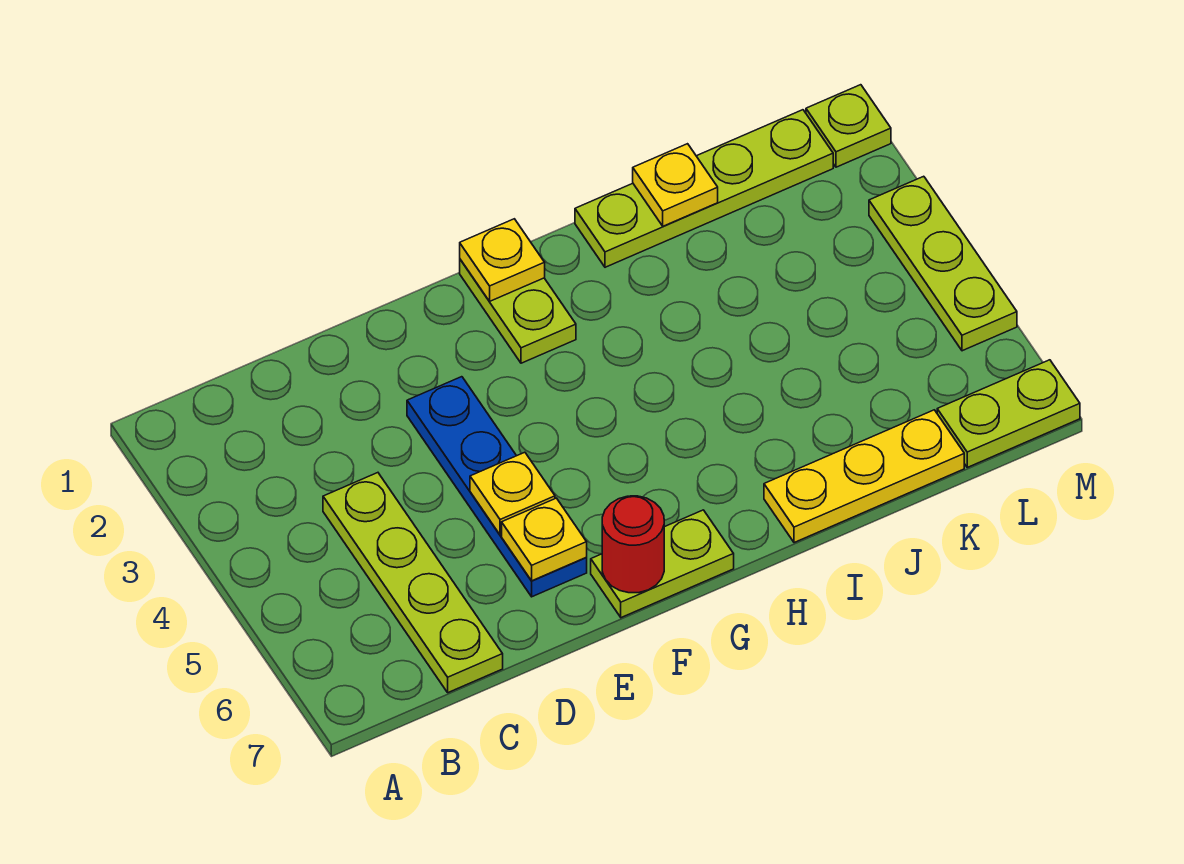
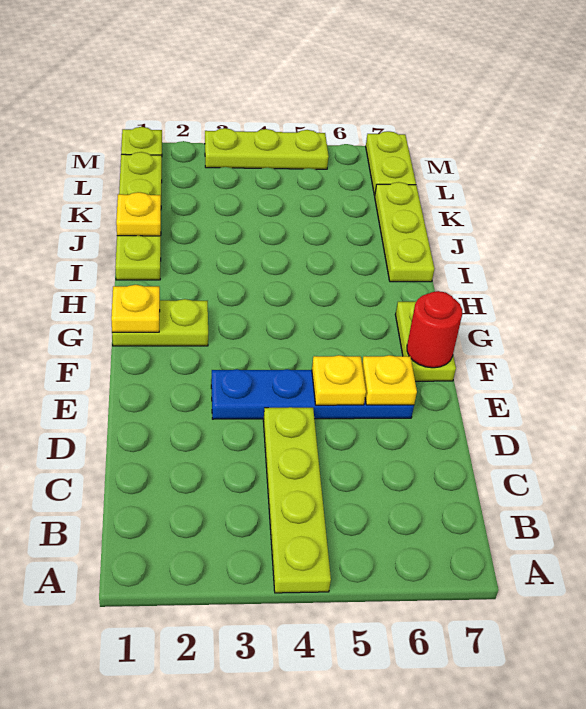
lime plate C4:C7 level 1 -> lime plate A4:D4 level 1
yellow plate I7:K7 level 1 -> lime plate I7:K7 level 1

